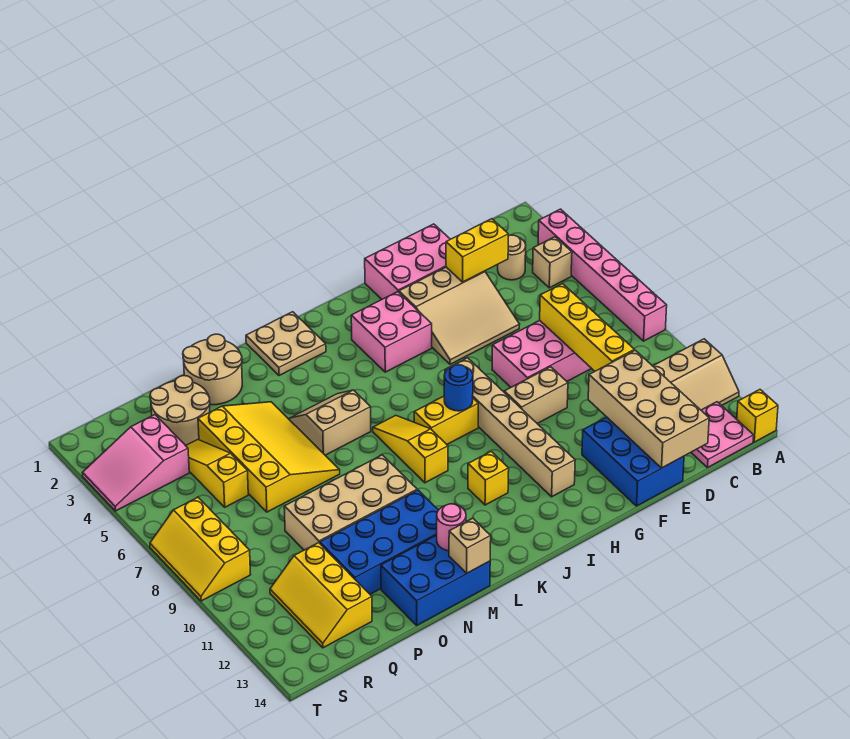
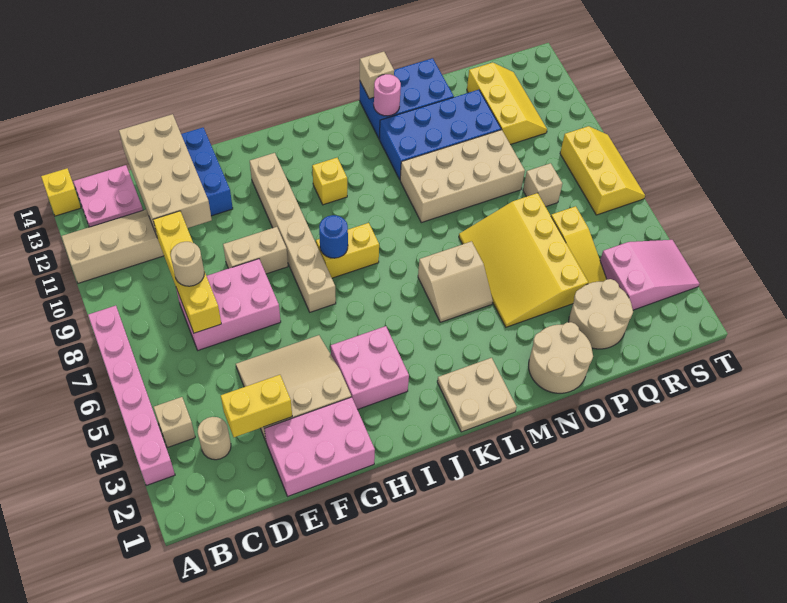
none -> tan round brick D8 level 3
yellow slope K7:K9 level 1 top 9 -> none
none -> tan brick Q8 level 1

